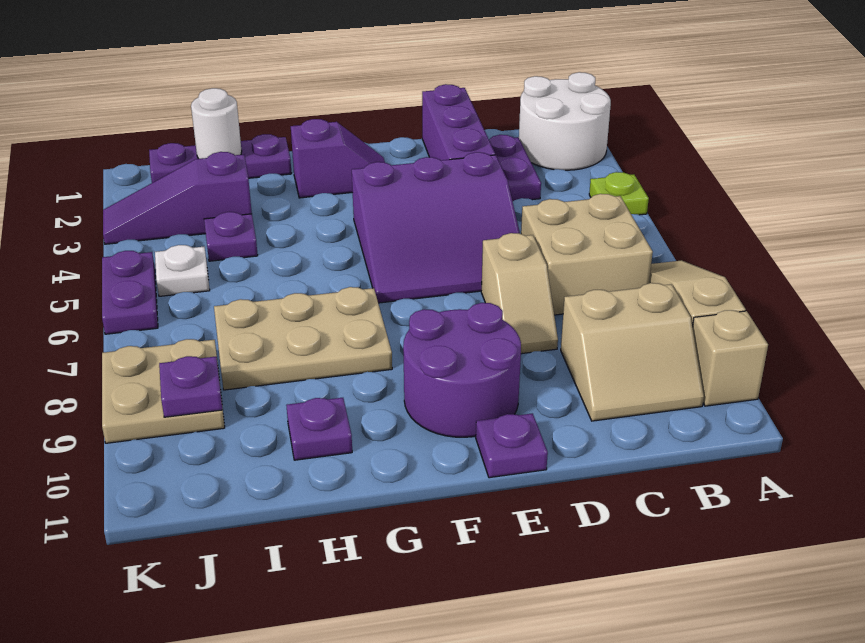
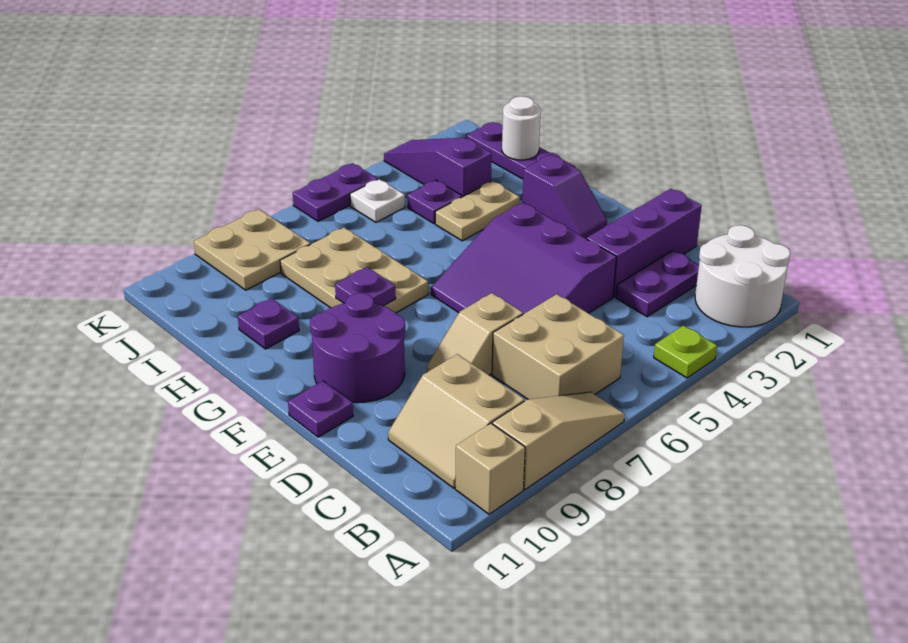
none -> tan plate H3:H4 level 1
purple plate J9 level 2 -> purple plate G8 level 2

